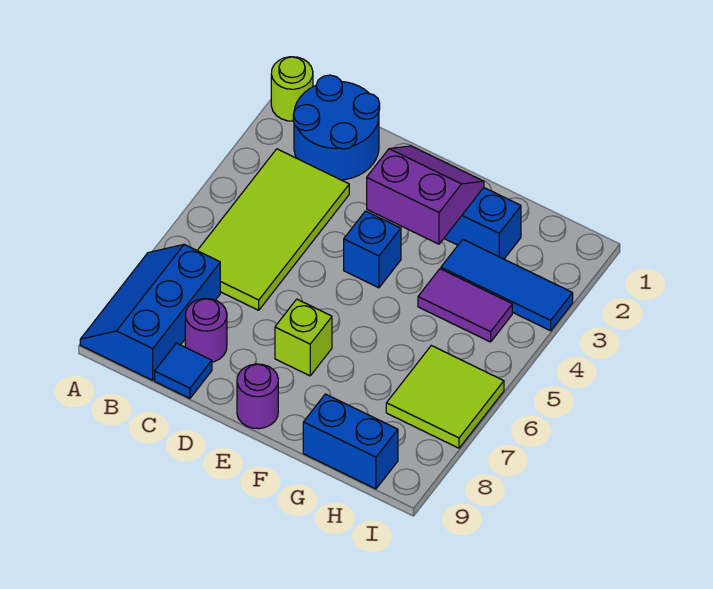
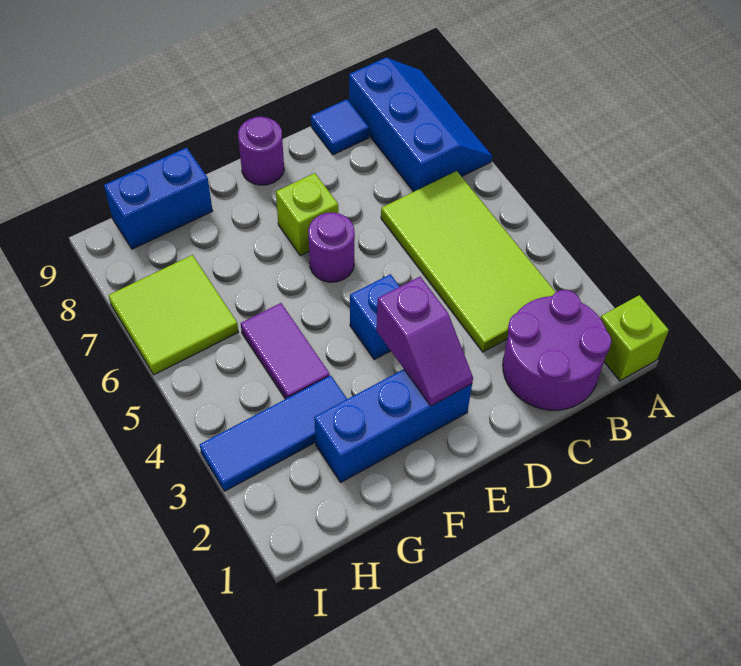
lime round brick A1 level 1 -> lime brick A1 level 1
blue round brick B1:C2 level 1 -> purple round brick B1:C2 level 1
purple round brick C8 level 1 -> purple round brick E6 level 1
purple slope E2:F3 level 2 top 3 -> purple slope E2:E3 level 2 top 3
purple tile G4:H4 level 1 -> purple tile G4:G5 level 1

